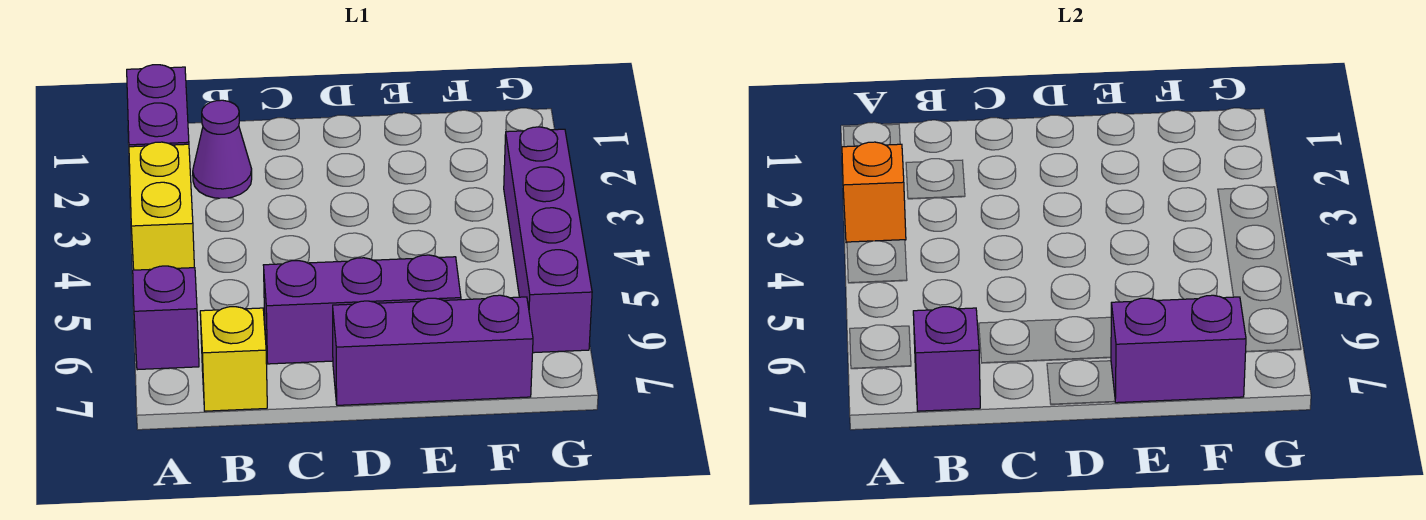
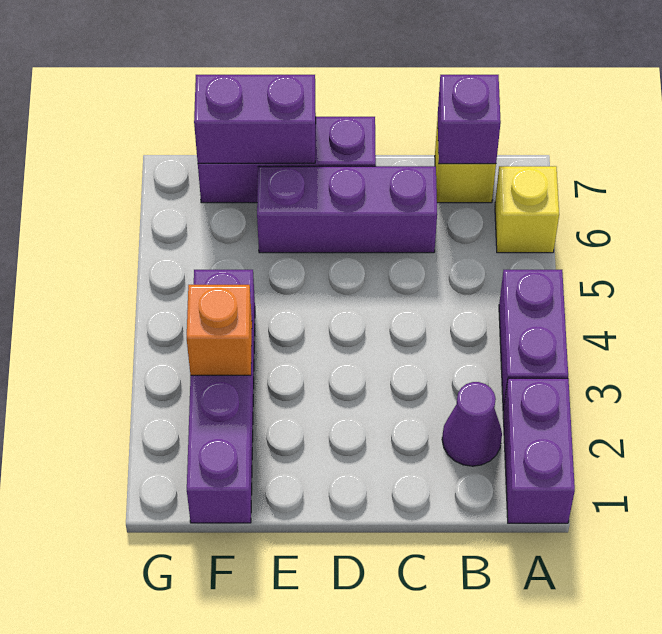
yellow brick A3:A4 level 1 -> purple brick A3:A4 level 1
orange brick A3 level 2 -> orange brick F3 level 2
purple brick A6 level 1 -> yellow brick A6 level 1
purple brick G3:G6 level 1 -> purple brick F1:F4 level 1

